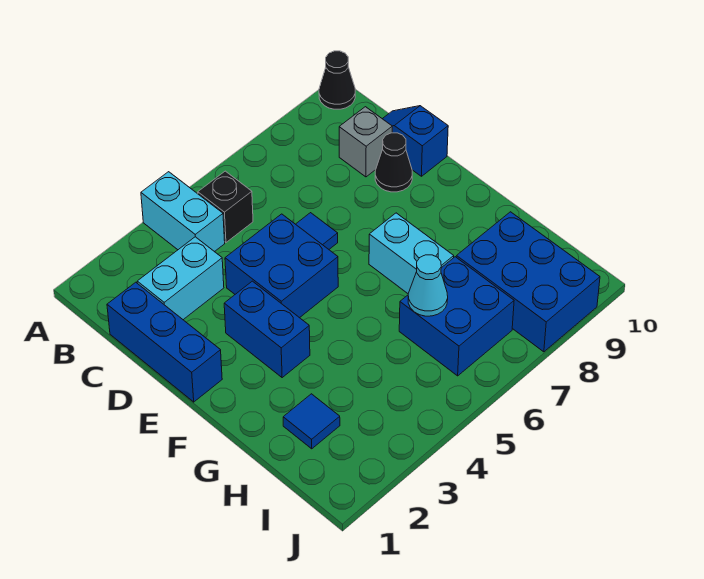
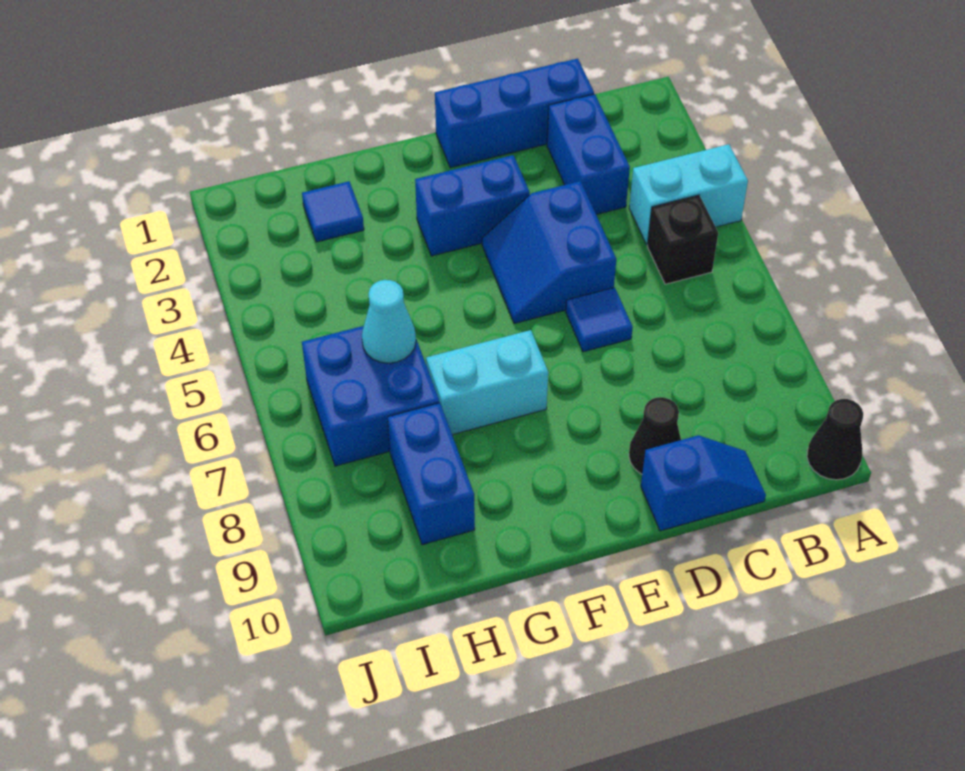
cyan brick C2:C3 level 1 -> blue brick C2:C3 level 1
grey brick C9 level 1 -> none
blue brick D4:E5 level 1 -> blue slope D4:E5 level 1 top D
blue brick H8:J9 level 1 -> blue brick H8:H9 level 1

